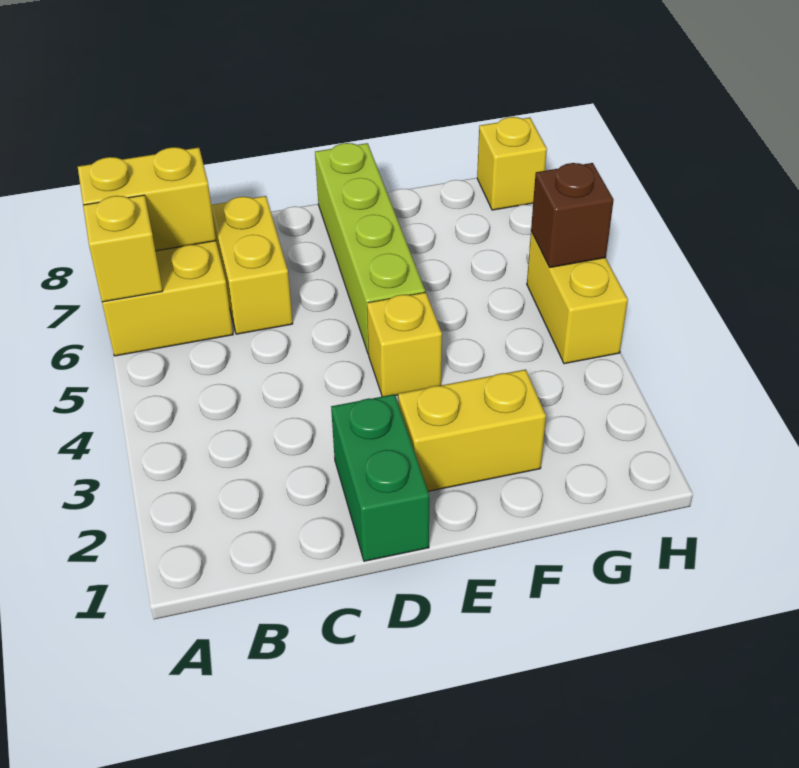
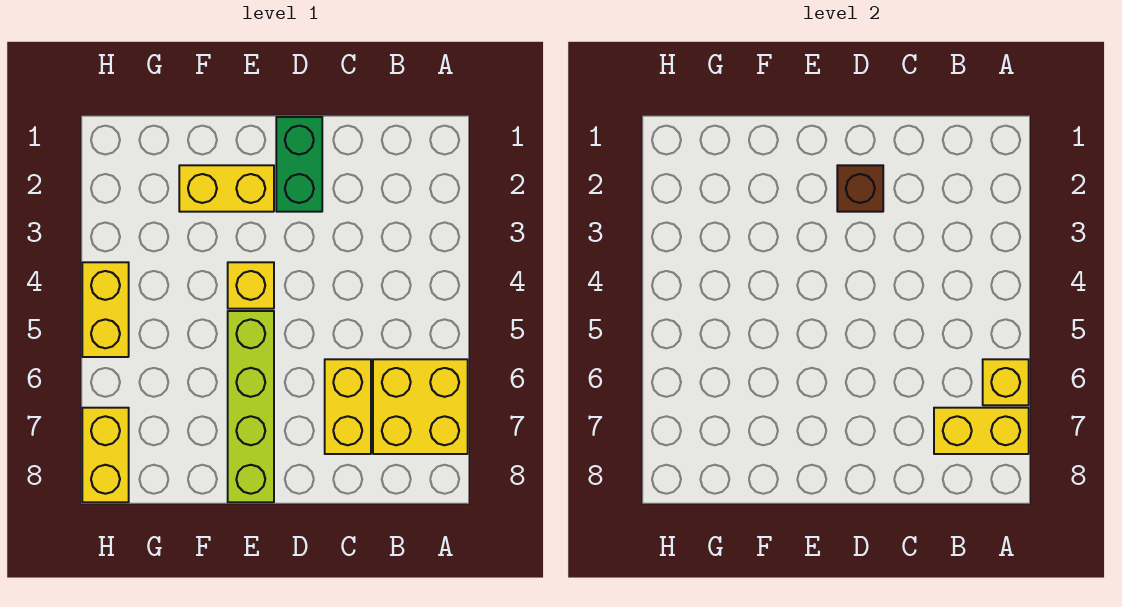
brown brick H5 level 2 -> brown brick D2 level 2
yellow brick H8 level 1 -> yellow brick H7:H8 level 1

